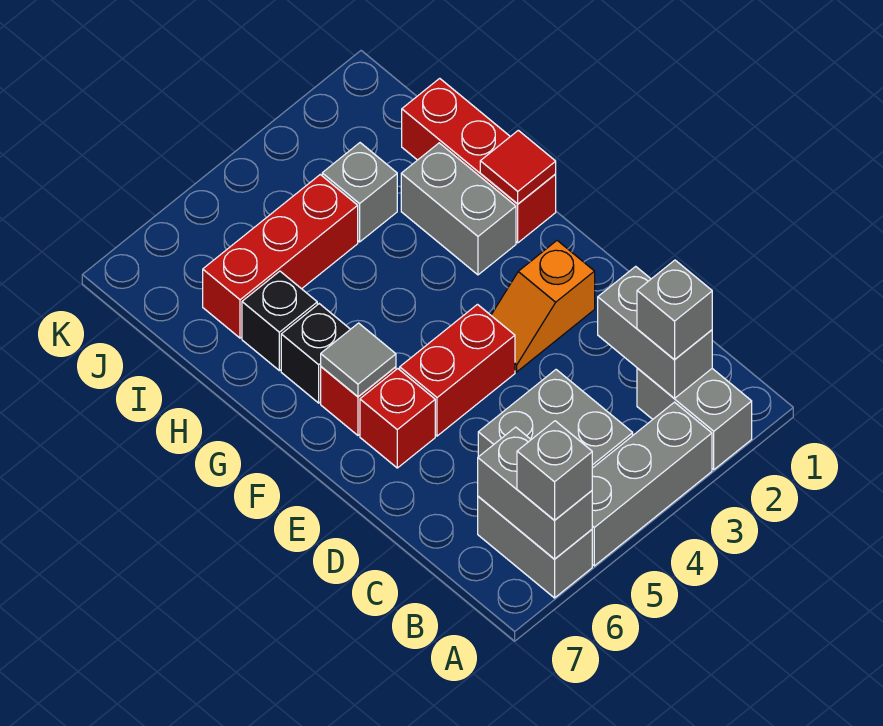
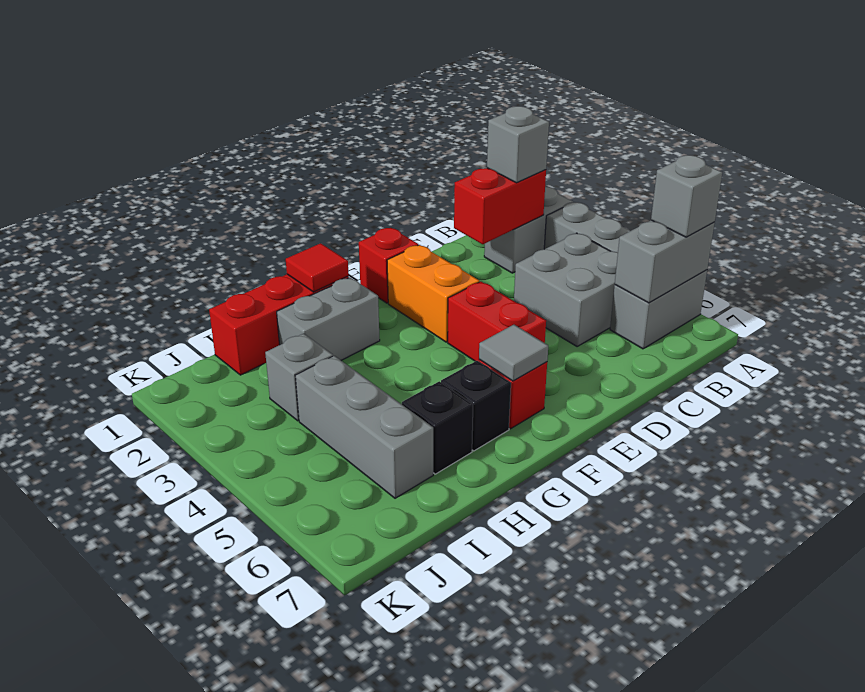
grey brick B2:C2 level 2 -> red brick B2:C2 level 2
orange slope E2:E3 level 1 top 2 -> orange brick E2:E3 level 1
red brick E6 level 1 -> red brick E1 level 1
red brick I4:I6 level 1 -> grey brick I4:I6 level 1

